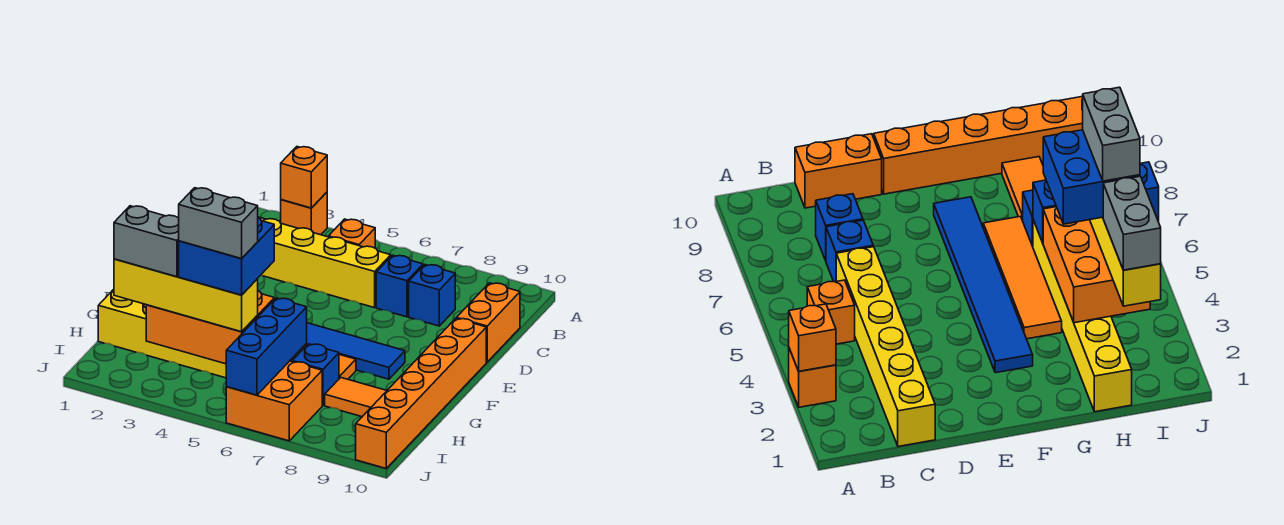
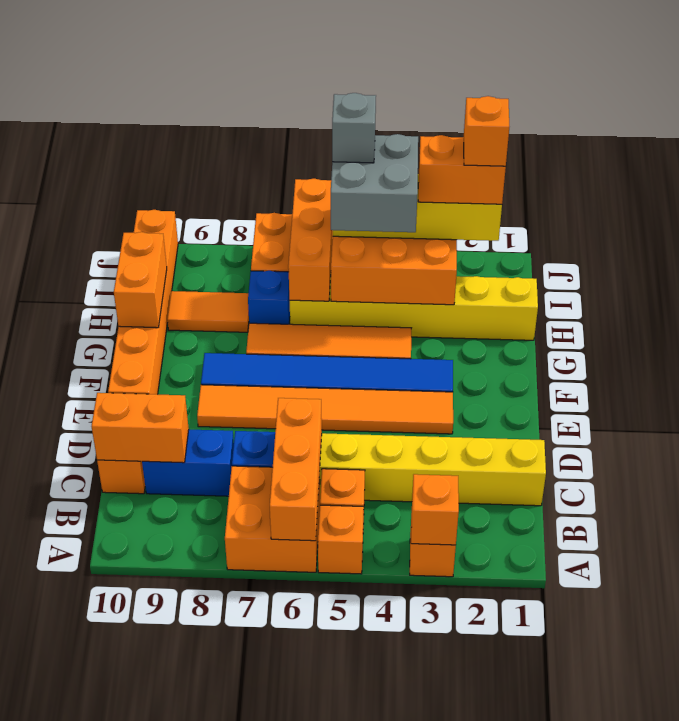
none -> orange brick A5 level 1
none -> orange brick A6:B7 level 1
none -> orange brick A6:C6 level 2
blue brick C8 level 1 -> blue brick C8:C9 level 1
none -> orange brick C9:C10 level 2
none -> orange tile E3:E8 level 1
none -> orange brick G10:H10 level 2
blue brick H4:I5 level 4 -> grey brick H4:I5 level 4
blue brick H6:J6 level 2 -> orange brick H6:J6 level 2
grey brick I2:I3 level 4 -> orange brick I2:I3 level 4
none -> orange brick I2 level 5
grey brick I4:I5 level 5 -> grey brick I5 level 5

